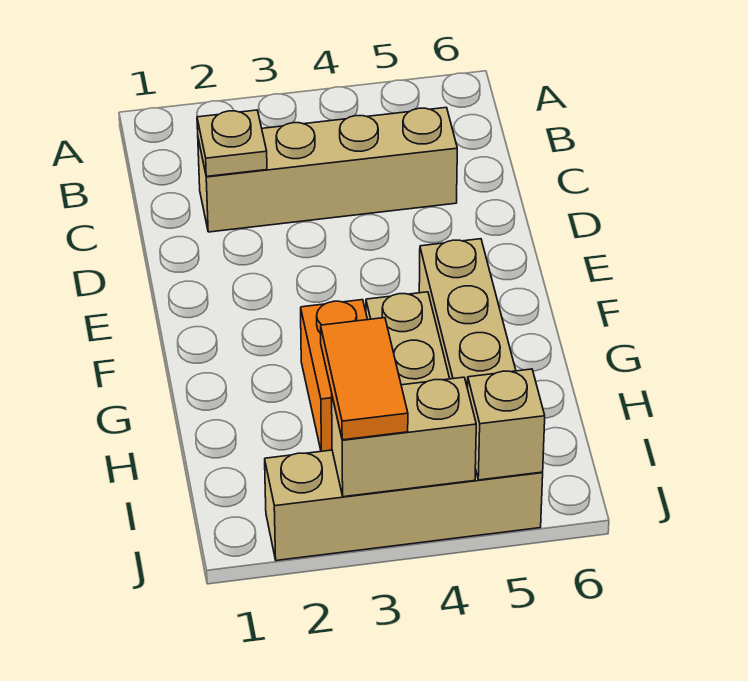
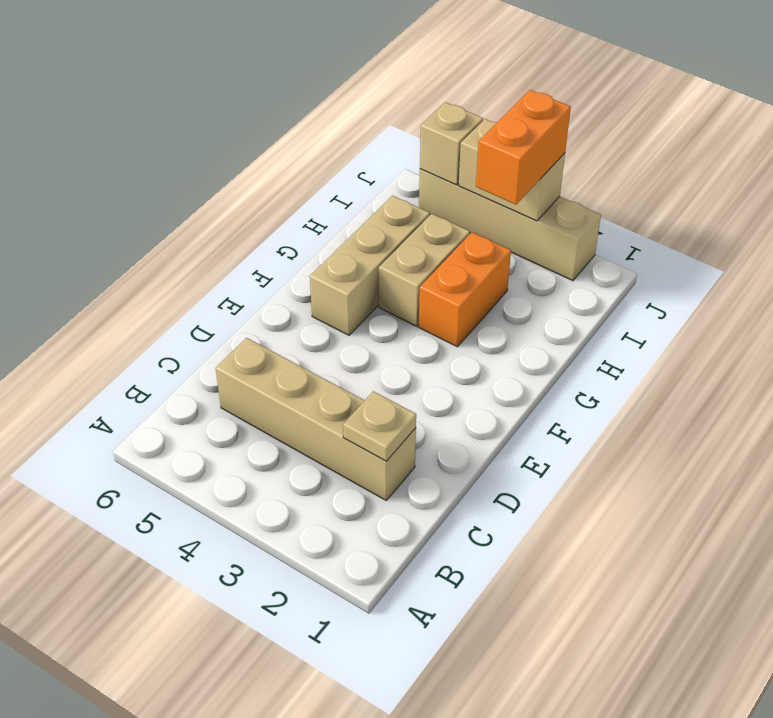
orange tile I3:J3 level 3 -> orange brick I3:J3 level 3

